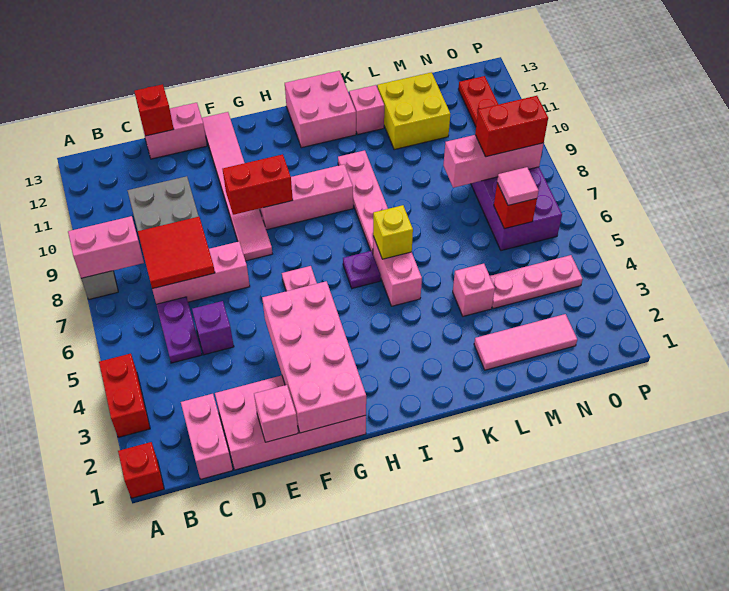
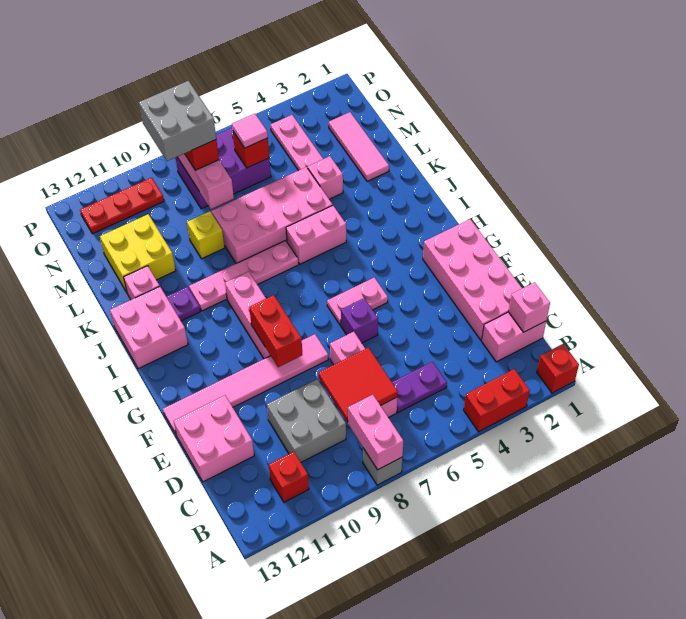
purple brick D5 level 1 -> purple brick F6 level 1
pink brick D13:E13 level 1 -> pink brick D12:E13 level 1
red brick D13 level 2 -> red brick B11 level 1
pink brick E1 level 2 -> pink brick C1 level 2
pink brick F1:G4 level 2 -> pink brick K5:L8 level 1
purple plate I6 level 1 -> purple plate J11 level 1
yellow brick J6 level 2 -> yellow brick L9 level 1
none -> grey brick N8:O9 level 4

